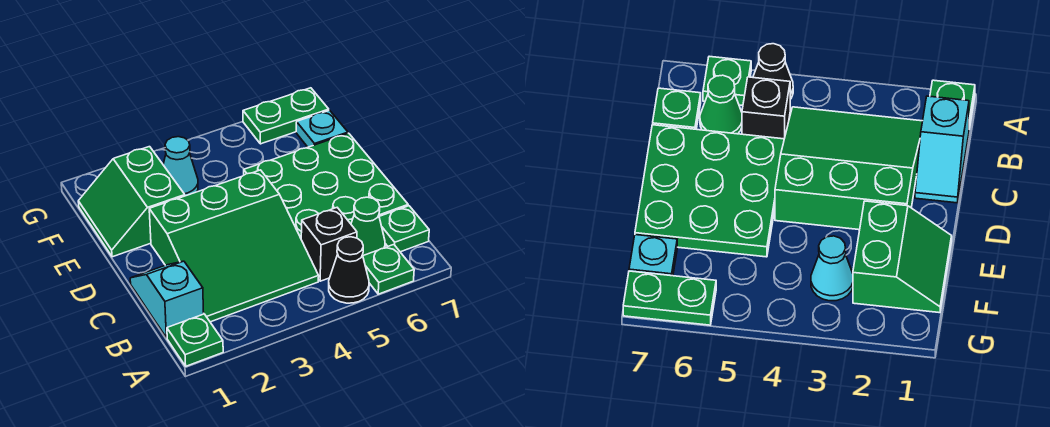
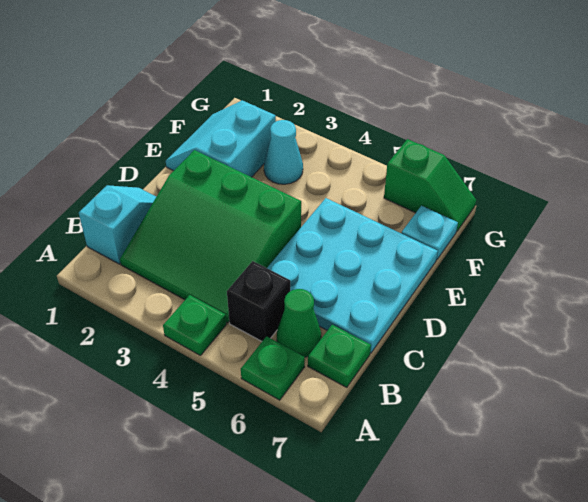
green plate A1 level 1 -> green plate A4 level 1
black cone A5 level 1 -> none
green plate C5:E7 level 1 -> cyan plate C5:E7 level 1
green slope E1:F2 level 1 top 2 -> cyan slope E1:F2 level 1 top 2
green plate G6:G7 level 1 -> green slope G6:G7 level 1 top 6

